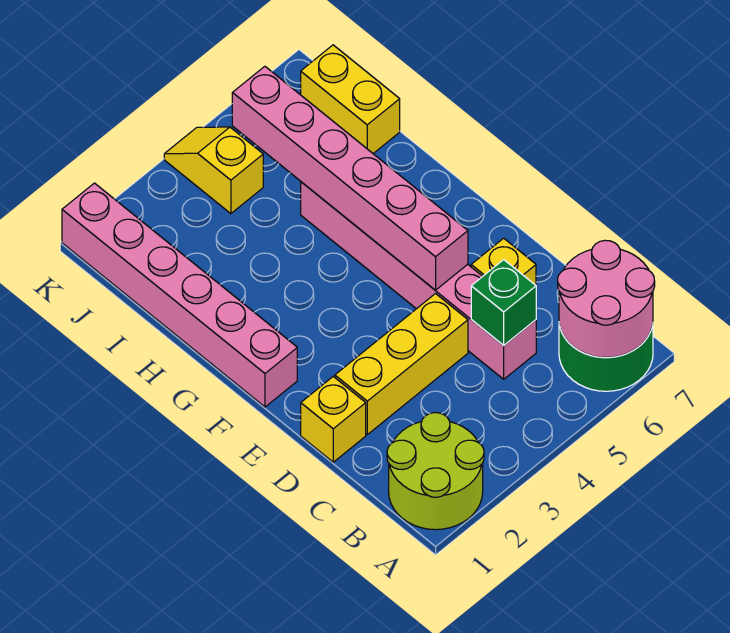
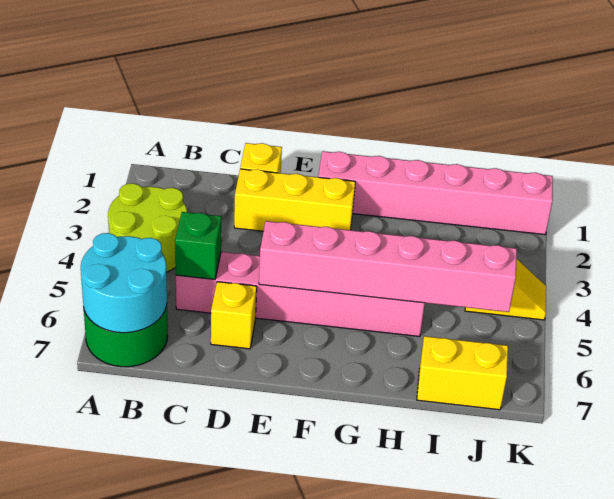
lime round brick A1:B2 level 1 -> lime round brick A3:B4 level 1
pink round brick A6:B7 level 2 -> cyan round brick A6:B7 level 2
yellow brick D2:D4 level 1 -> yellow brick D2:F2 level 1

